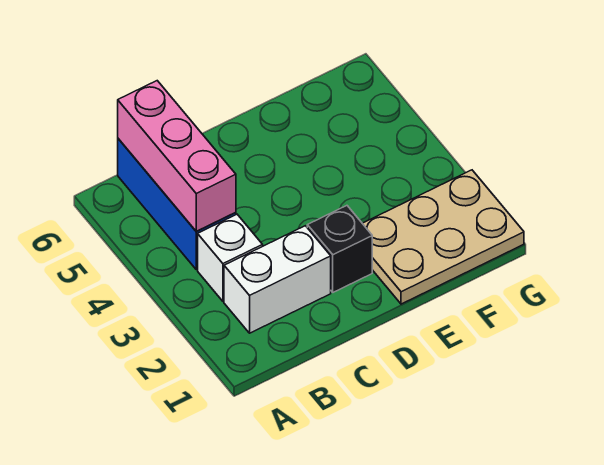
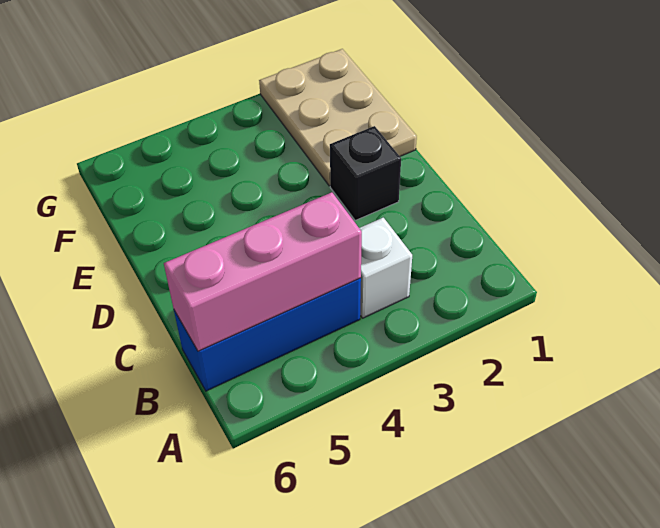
white brick B2:C2 level 1 -> none

